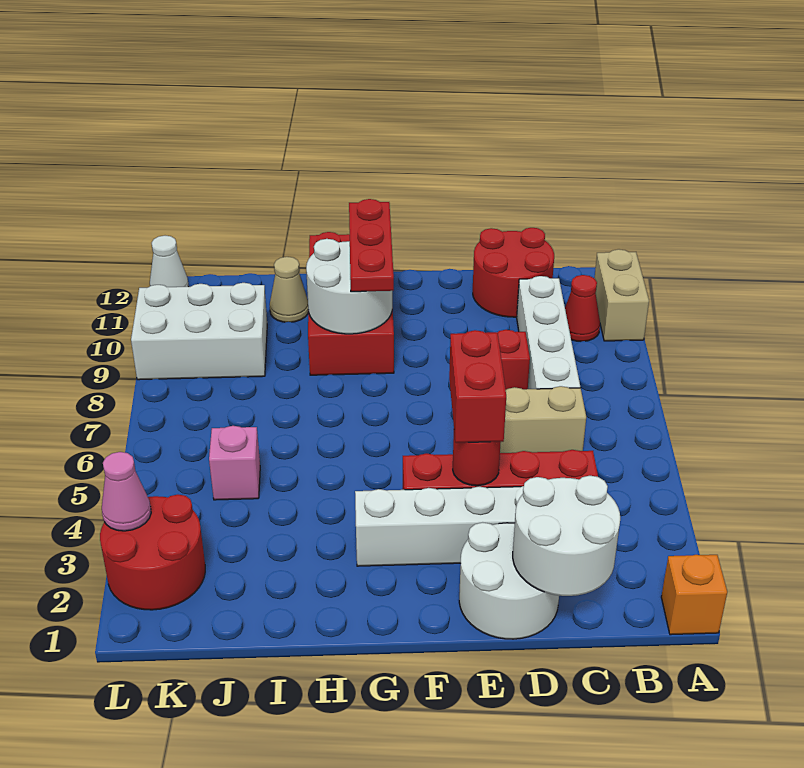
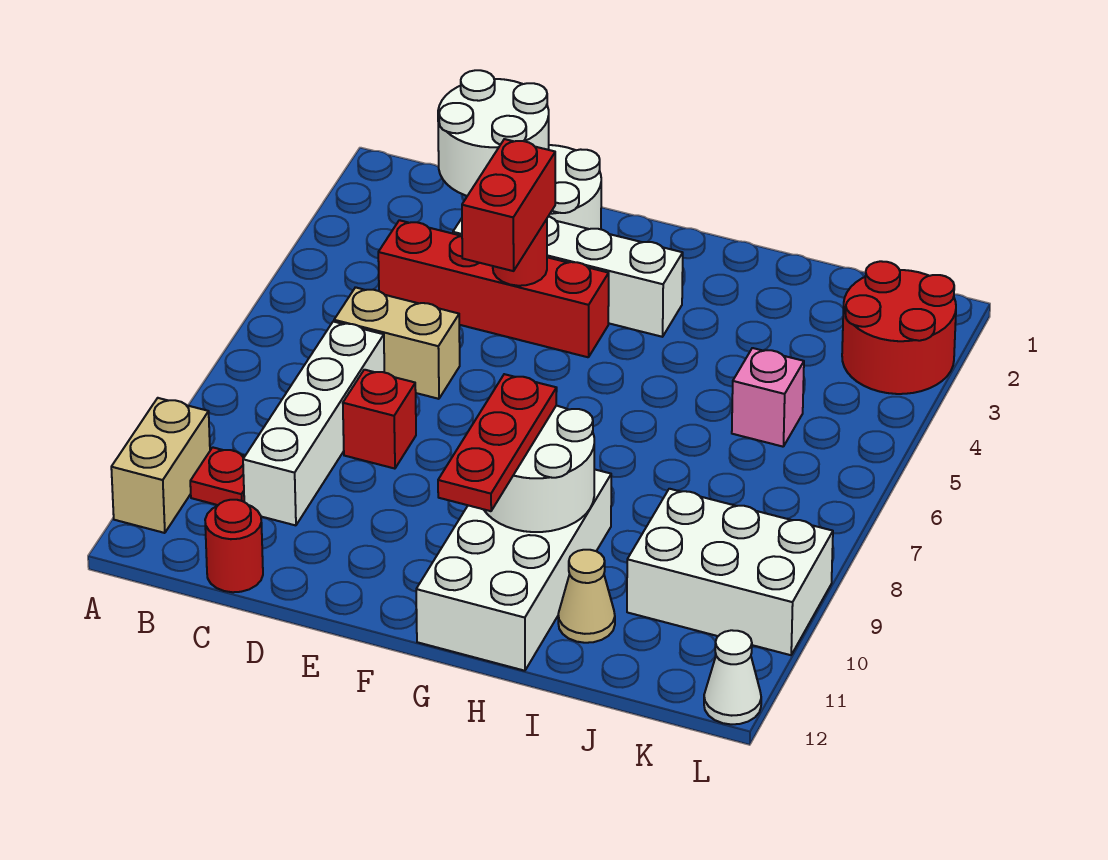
orange brick A1 level 1 -> none
red cone B10 level 1 -> red plate B10 level 1
red round brick C11:D12 level 1 -> red round brick C12 level 1
red brick G9:H12 level 1 -> white brick G9:H12 level 1
pink cone L3 level 2 -> none

